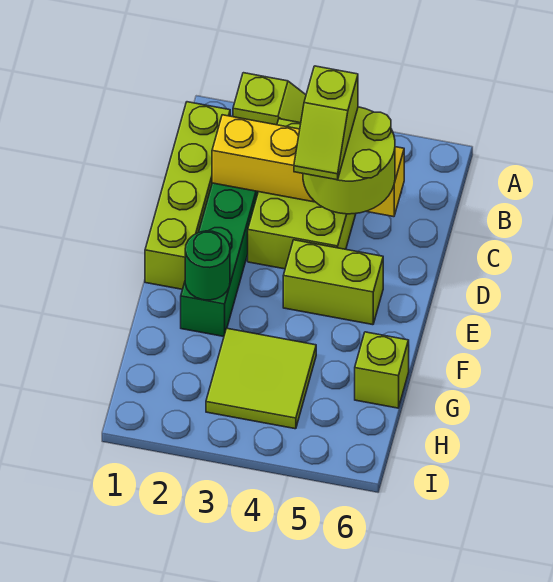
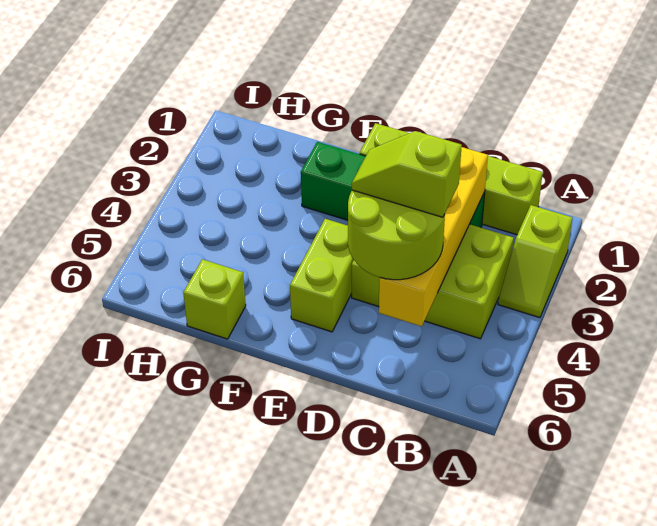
green round brick F2 level 2 -> none
lime tile G3:H4 level 1 -> none

